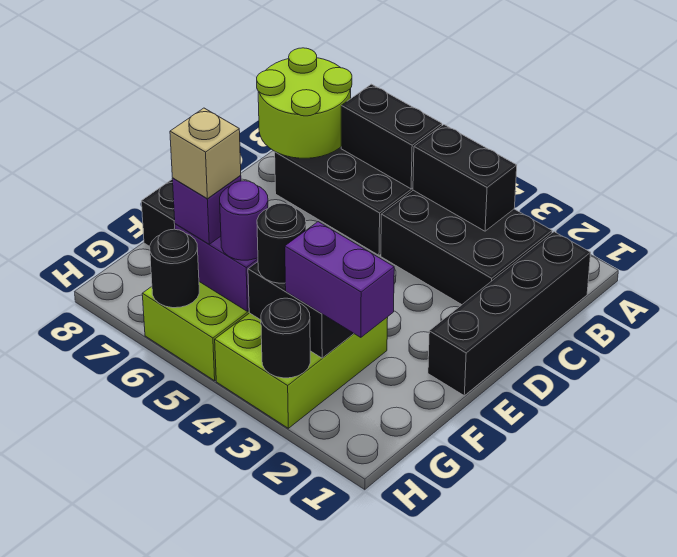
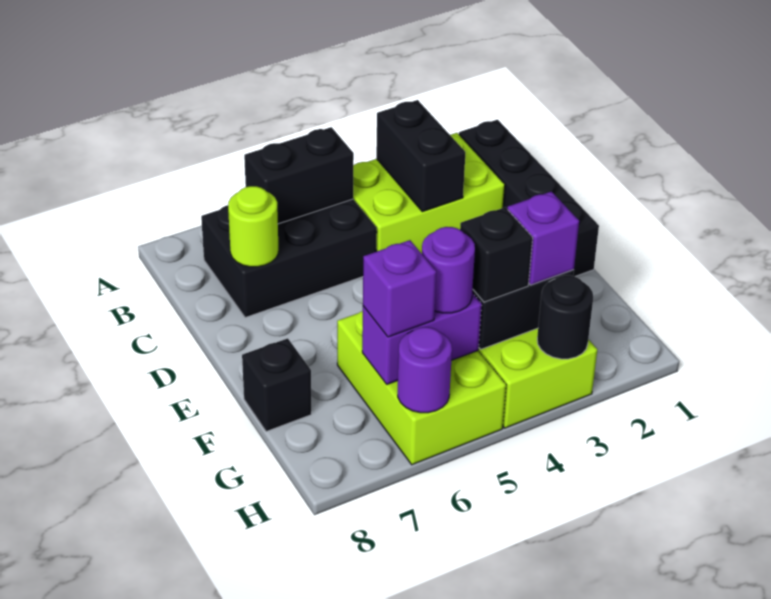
black brick B2:C4 level 1 -> lime brick B2:C4 level 1
black brick B3:B4 level 2 -> black brick B3:C3 level 2
lime round brick B7:C8 level 2 -> lime round brick C7 level 2
purple brick G2:G3 level 3 -> purple brick G3 level 3
black round brick G4 level 3 -> black brick G4 level 3
tan brick G6 level 4 -> none
black round brick H6 level 2 -> purple round brick H6 level 2

